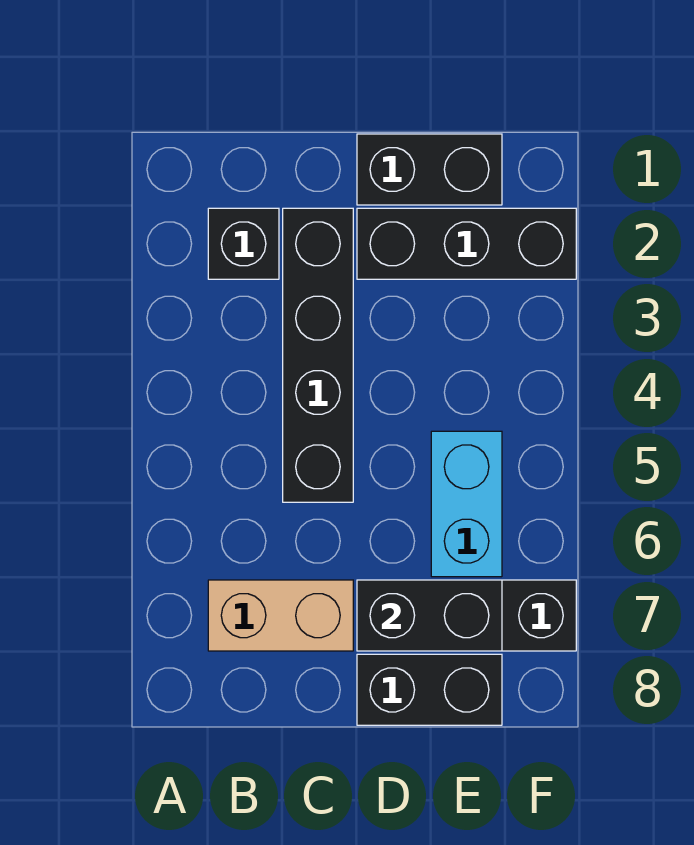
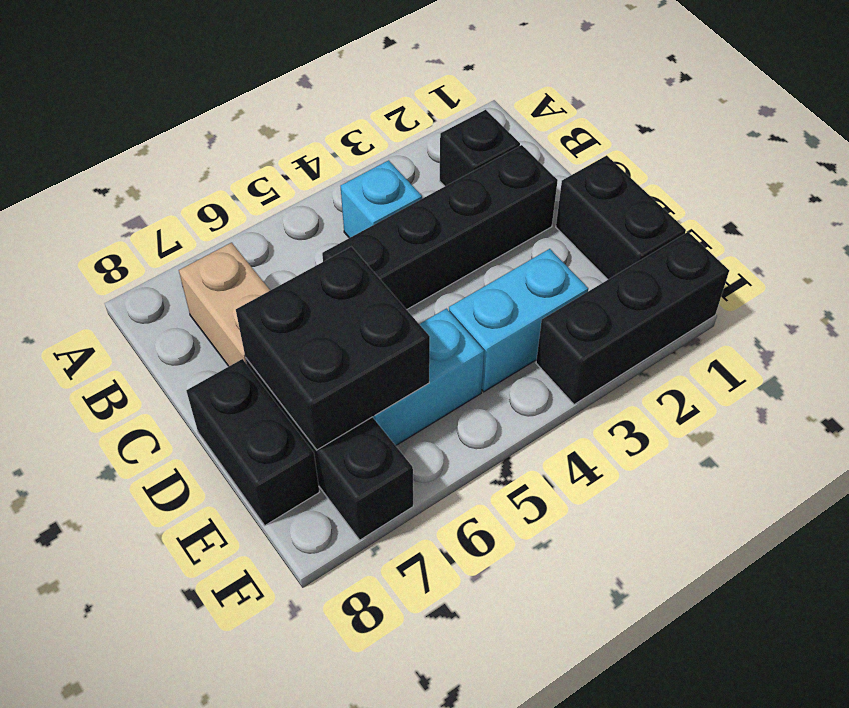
none -> cyan brick B4 level 1
black brick D2:F2 level 1 -> black brick F1:F3 level 1
black brick D7:E7 level 2 -> black brick D6:E7 level 2
none -> cyan brick E3:E4 level 1

